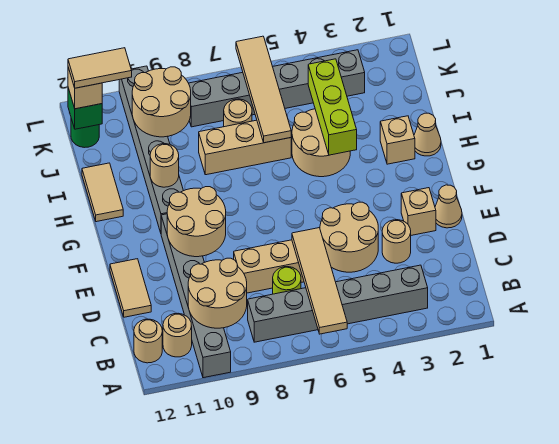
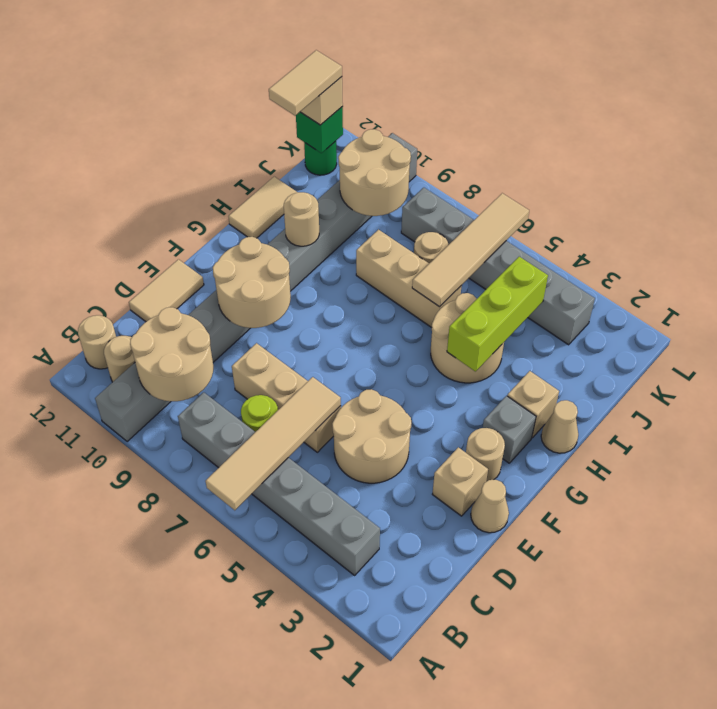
tan round brick D3 level 1 -> tan round brick F2 level 1
none -> grey brick G2 level 1
tan tile K11:K12 level 4 -> tan tile J12:K12 level 4

